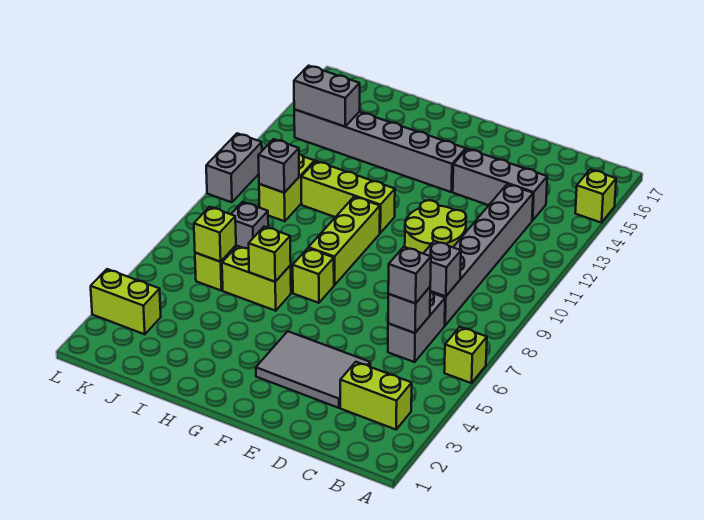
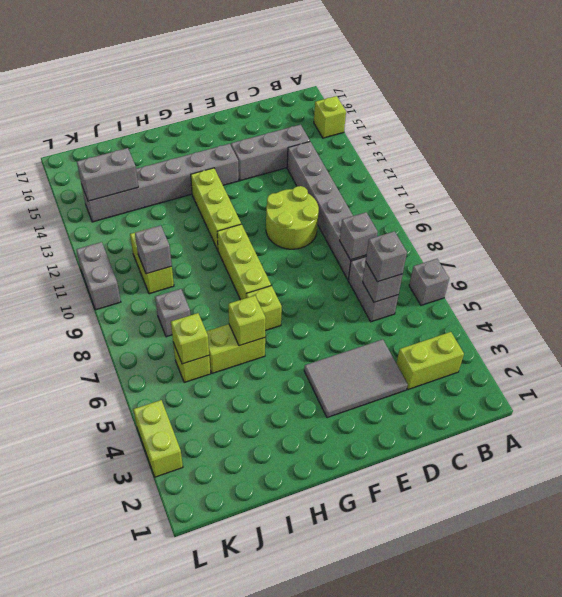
lime brick A6 level 1 -> grey brick A6 level 1
lime brick G11:I11 level 1 -> lime brick G11:G13 level 1
lime brick K3:L3 level 1 -> lime brick L3:L4 level 1

